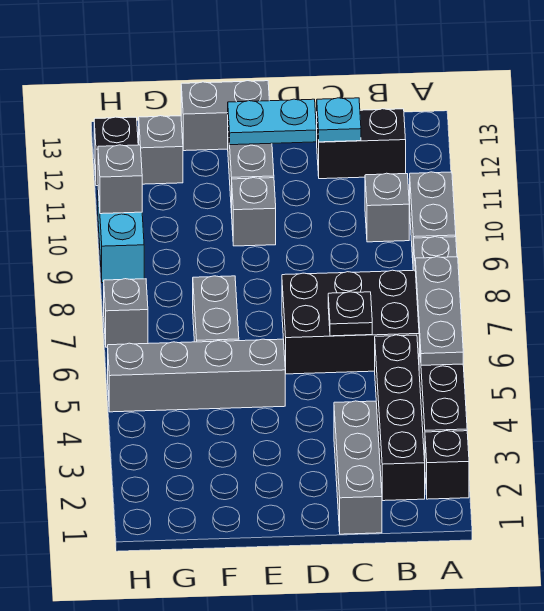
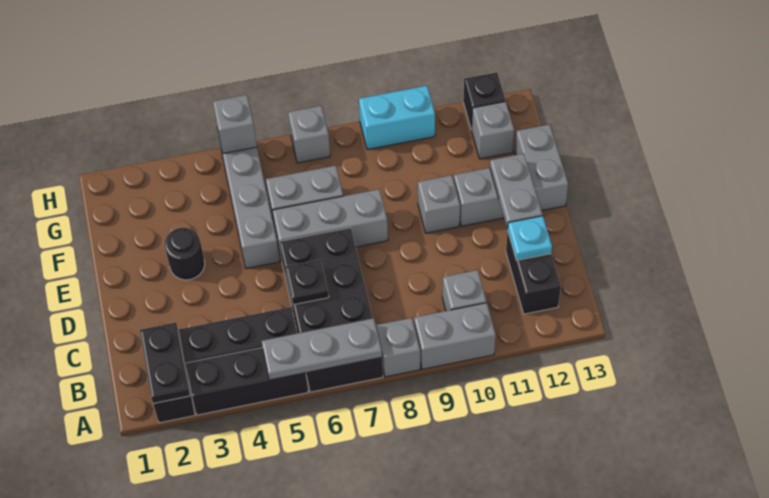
none -> black plate A2:B2 level 2
grey brick C1:C3 level 1 -> grey brick E6:E8 level 1
cyan plate D12:E12 level 2 -> grey plate D12:E12 level 2
none -> black round brick E3 level 1
grey brick H10 level 2 -> grey brick H5 level 2

